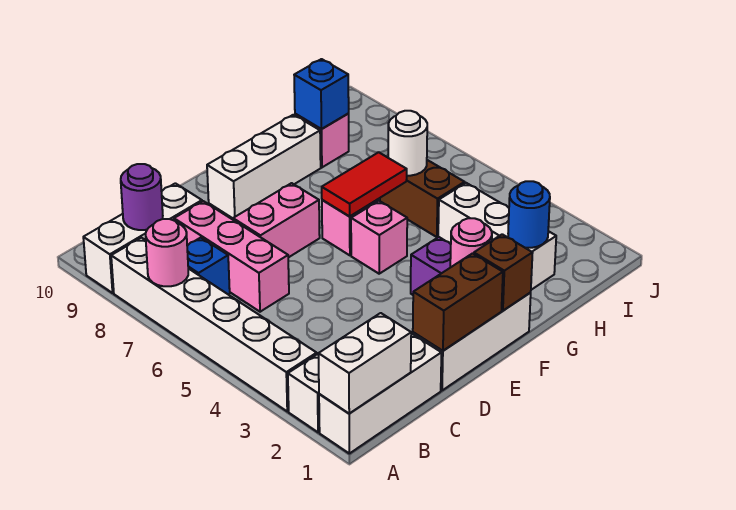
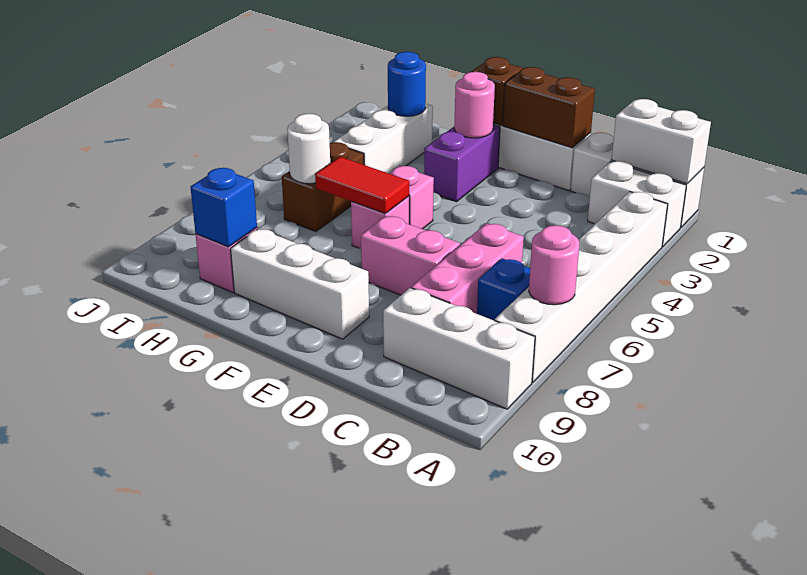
purple round brick B9 level 2 -> none

